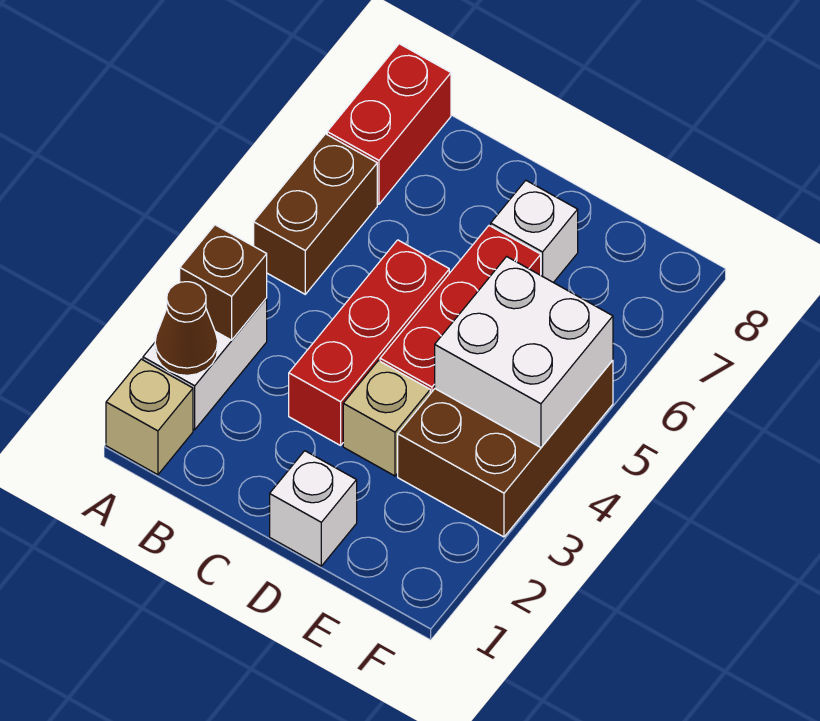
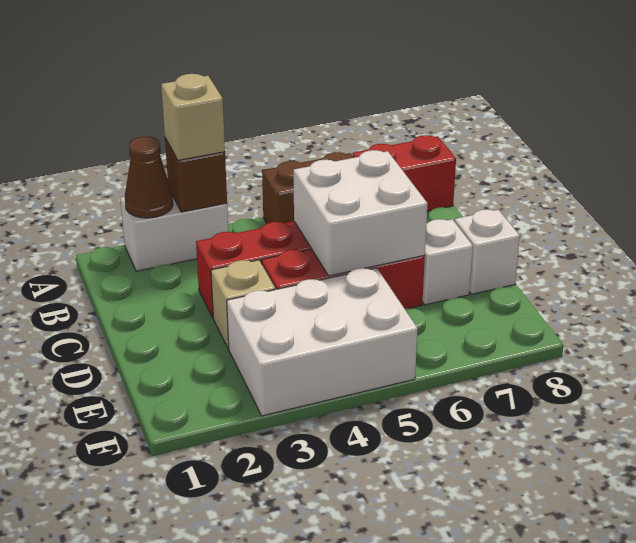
tan brick A1 level 1 -> tan brick A3 level 3
white brick D1 level 1 -> white brick D8 level 1
brown brick E3:F5 level 1 -> white brick E3:F5 level 1
white brick E4:F5 level 2 -> white brick C5:D6 level 2

